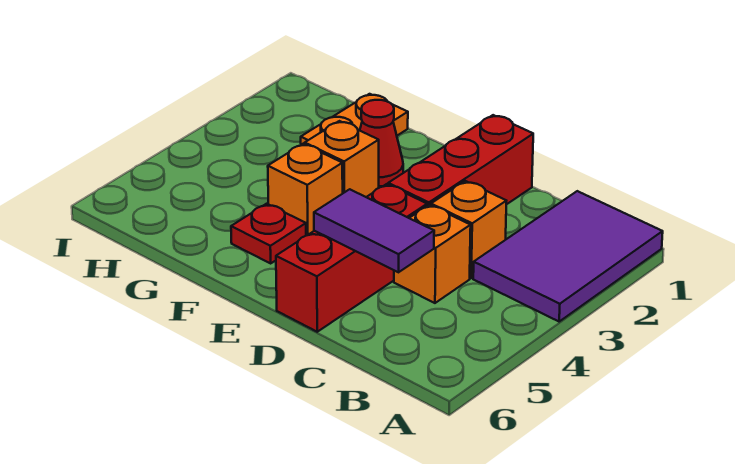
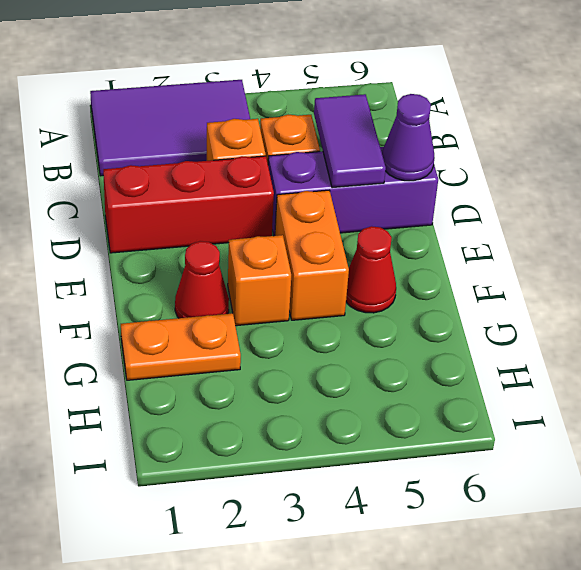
red brick D4:D6 level 1 -> purple brick D4:D6 level 1
none -> purple cone D6 level 2
orange brick F4 level 1 -> orange brick E4:F4 level 1
red plate F5 level 1 -> red cone F5 level 1

